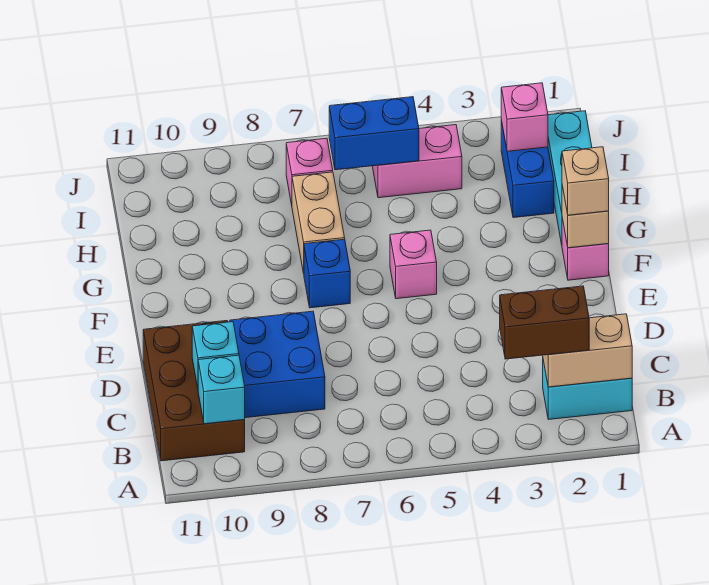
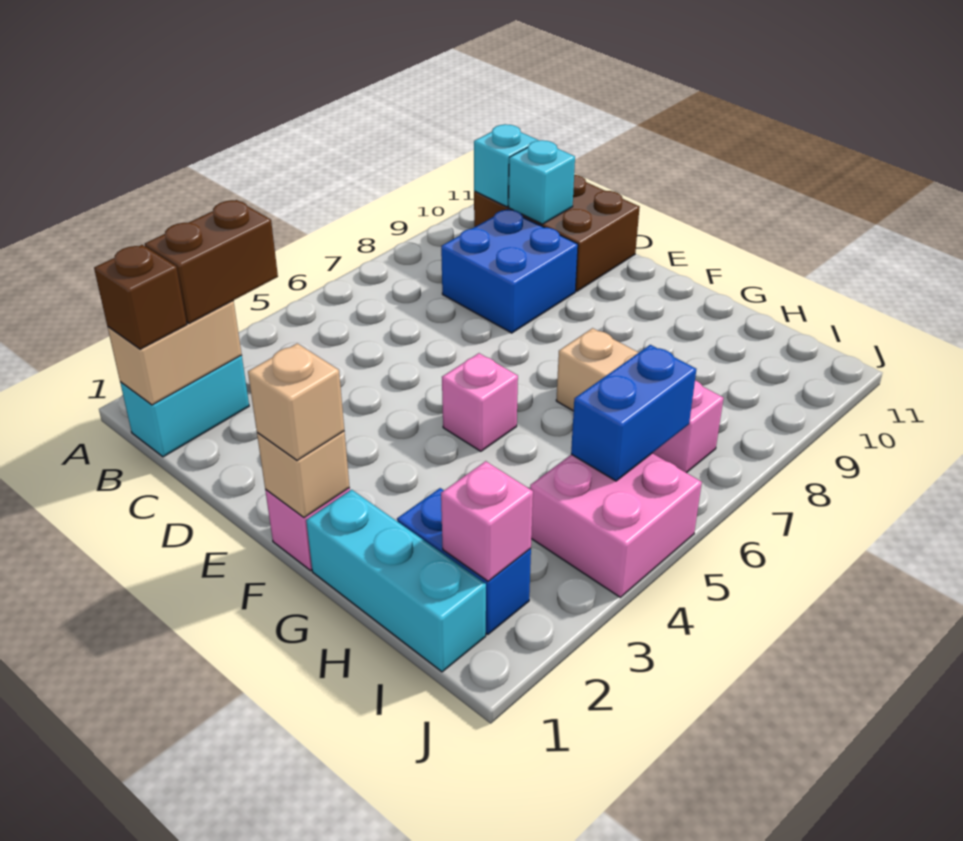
none -> brown brick B1 level 3
blue brick F7 level 1 -> none
pink brick I4:I5 level 1 -> pink brick I4:J5 level 1

